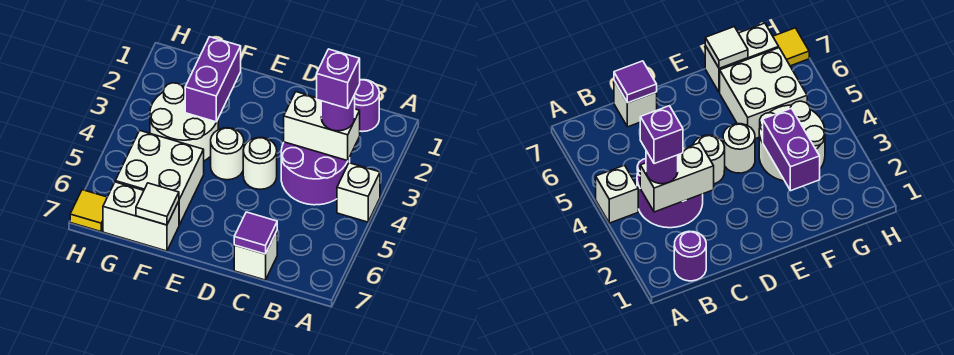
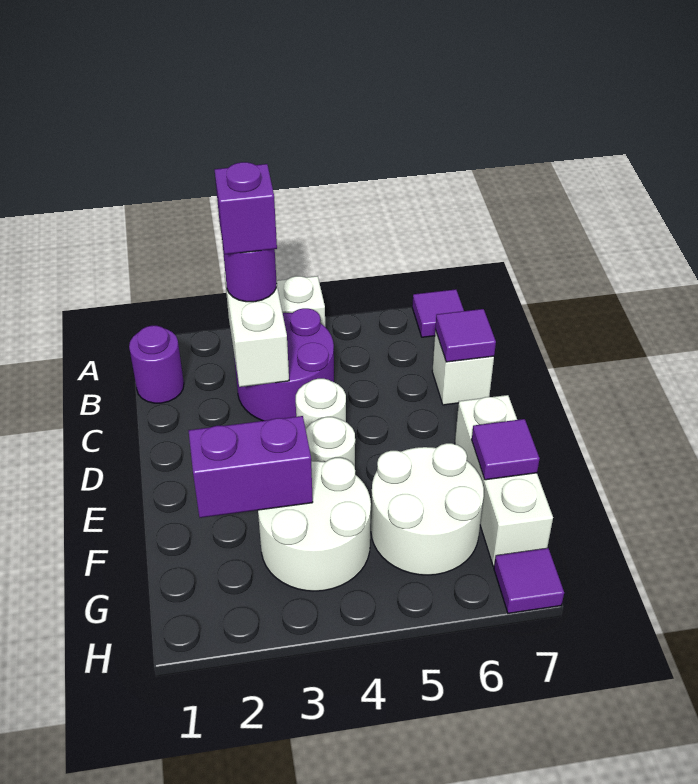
none -> purple tile A7 level 1
white brick F5:G6 level 1 -> white round brick F5:G6 level 1
white brick F7:G7 level 1 -> white brick E7:G7 level 1
white tile F7 level 2 -> purple tile F7 level 2
yellow tile H7 level 1 -> purple tile H7 level 1

